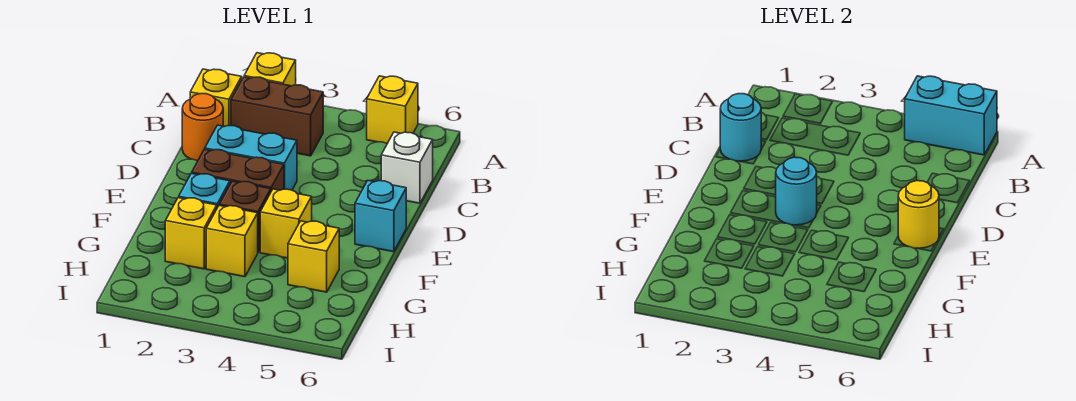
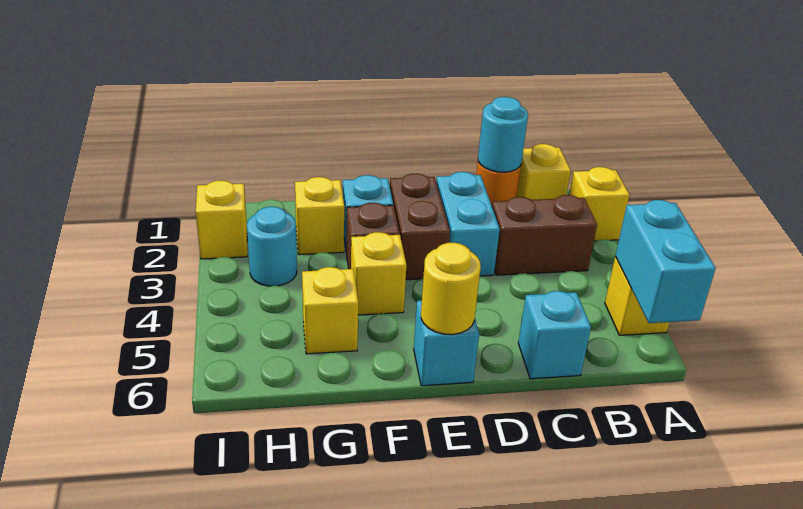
brown brick B2:B3 level 1 -> brown brick B3:C3 level 1
white brick C6 level 1 -> cyan brick C6 level 1
cyan round brick E3 level 2 -> cyan round brick H3 level 1
yellow brick G3 level 1 -> yellow brick I2 level 1

